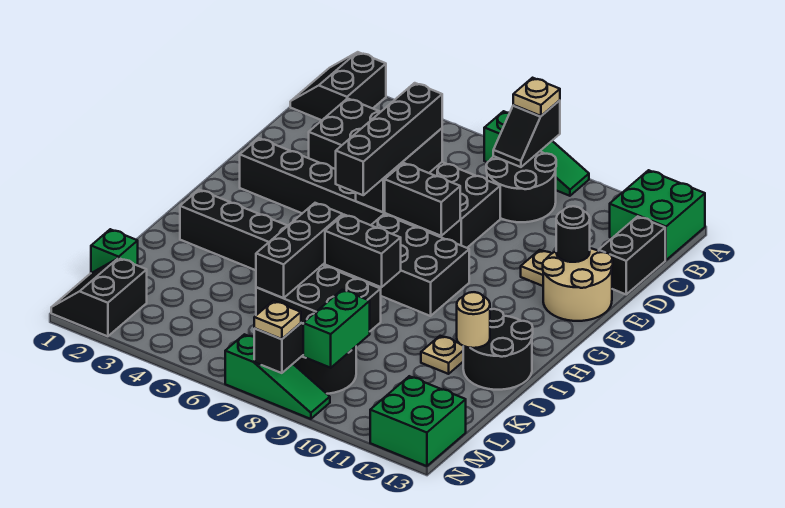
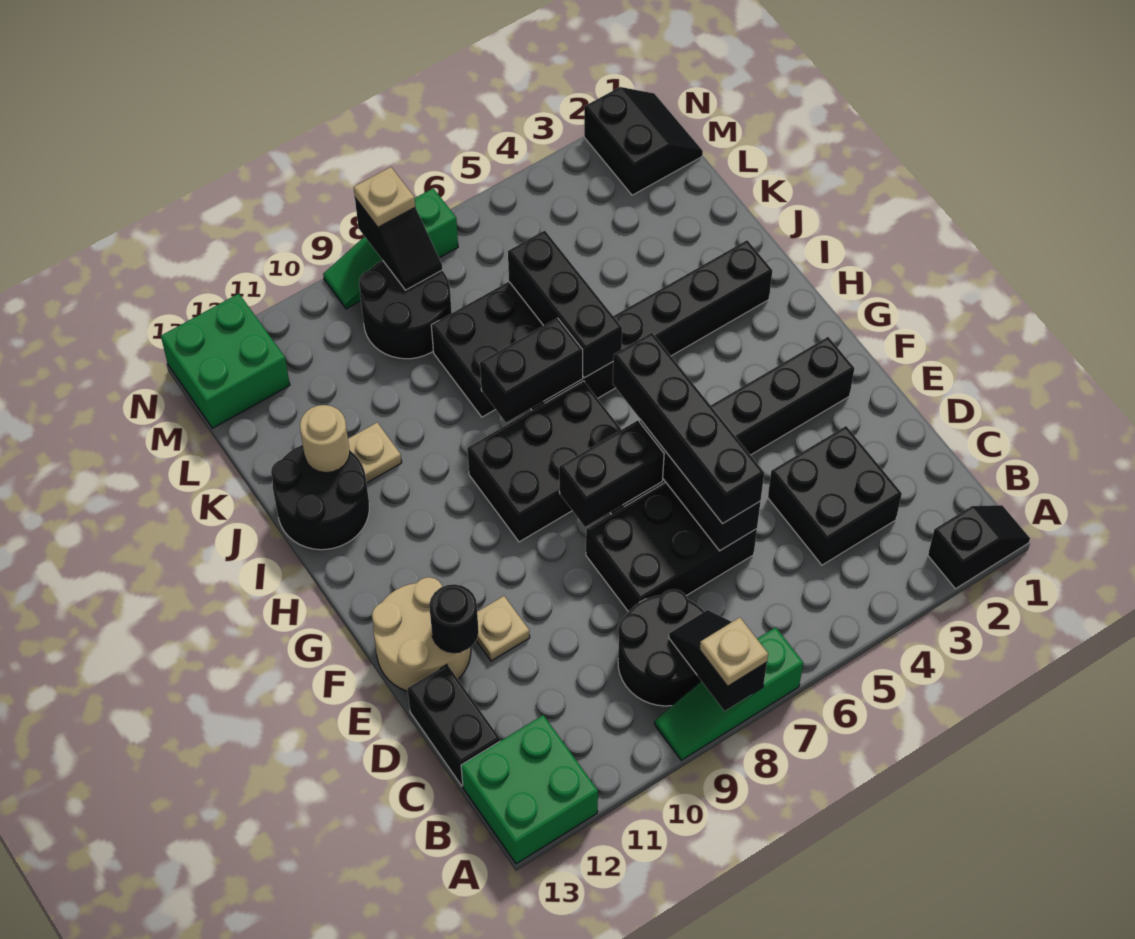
black slope A1:B2 level 1 top 2 -> black slope A1:A2 level 1 top 2
green brick L1 level 1 -> none
green brick L9:M9 level 2 -> none

